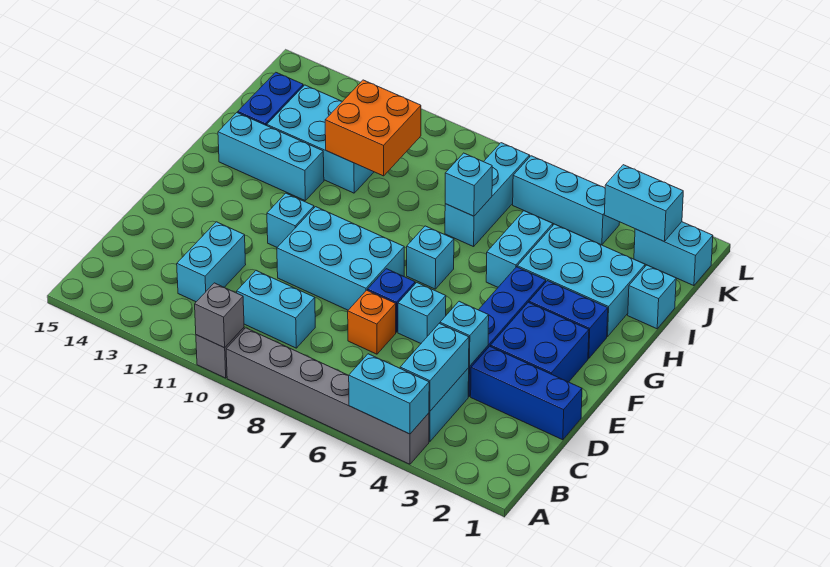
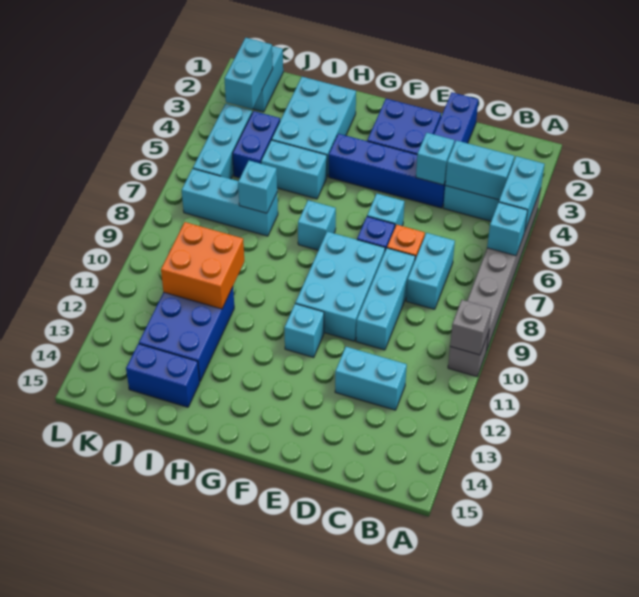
cyan brick C9:C10 level 1 -> cyan brick C7:C8 level 1
blue brick G2:G3 level 1 -> blue brick J4:J5 level 1
cyan brick H12:H14 level 1 -> cyan brick D8:D10 level 1
cyan brick I1 level 1 -> cyan brick A6 level 2
cyan brick I11:J13 level 1 -> blue brick I11:J13 level 1

